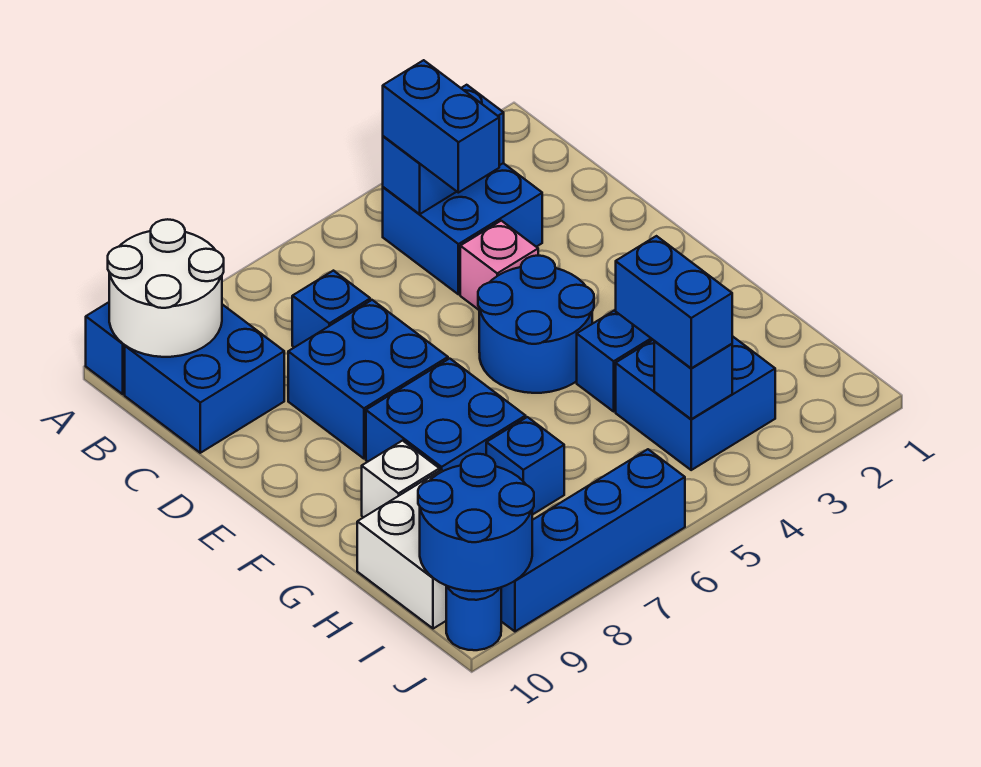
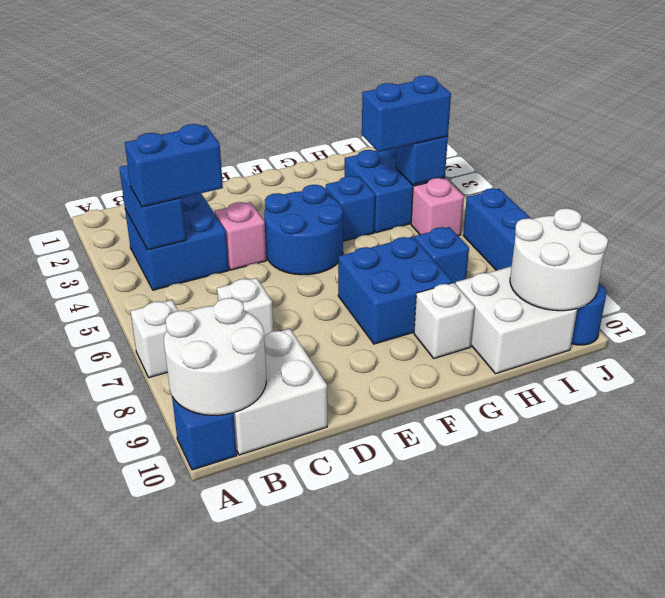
none -> white brick A7 level 1
blue brick B9:C10 level 1 -> white brick B9:C10 level 1
blue brick C7 level 1 -> white brick C7 level 1
blue brick D7:E8 level 1 -> none
none -> pink brick I5 level 1
blue round brick I9:J10 level 2 -> white round brick I9:J10 level 2

